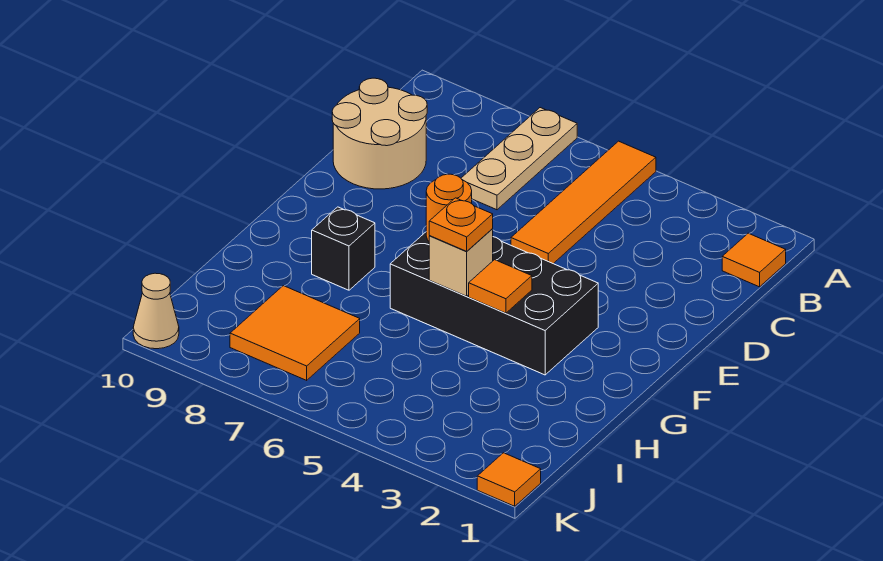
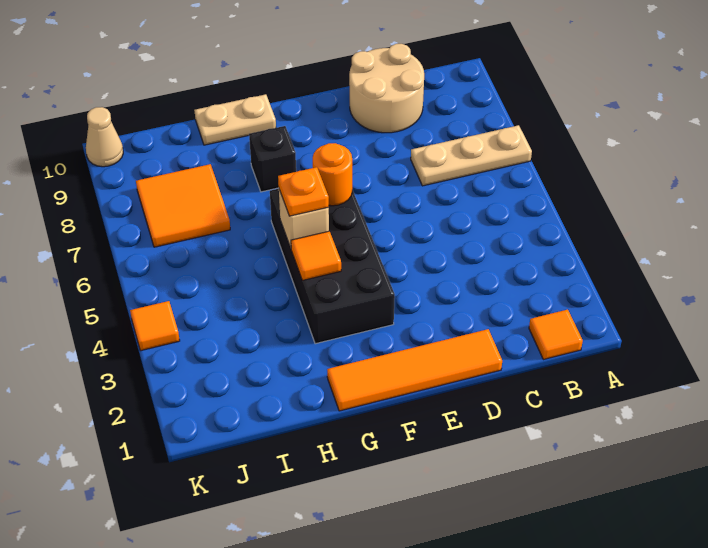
orange tile A5:D5 level 1 -> orange tile D1:G1 level 1
none -> tan plate G10:H10 level 1
orange tile K1 level 1 -> orange tile K4 level 1

